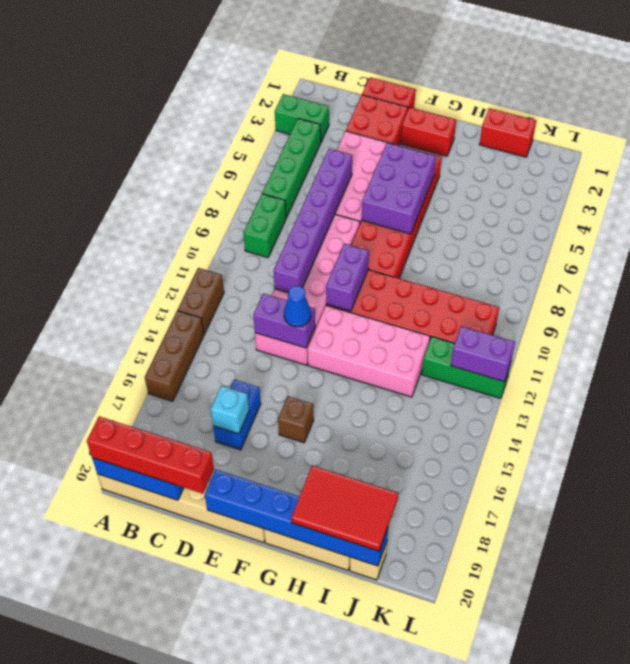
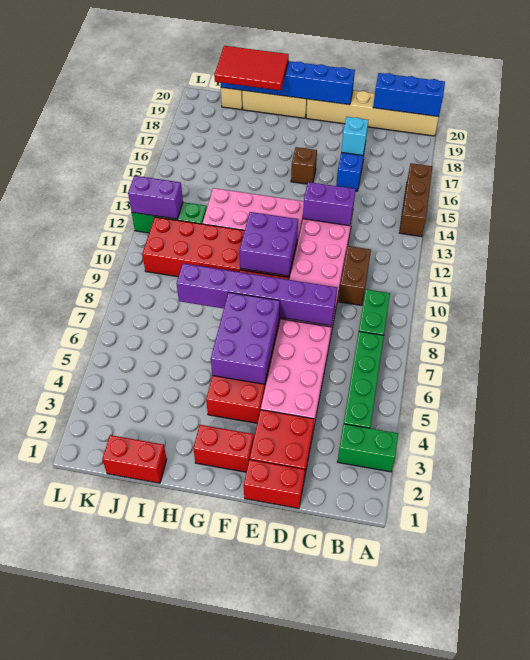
brown brick A12:A13 level 1 -> brown brick C10:C11 level 1
red brick A20:D20 level 3 -> none
purple brick D6:D11 level 2 -> purple brick D8:I8 level 2
blue cone E13 level 3 -> none
purple brick F10:F11 level 2 -> purple brick F10:G11 level 2

